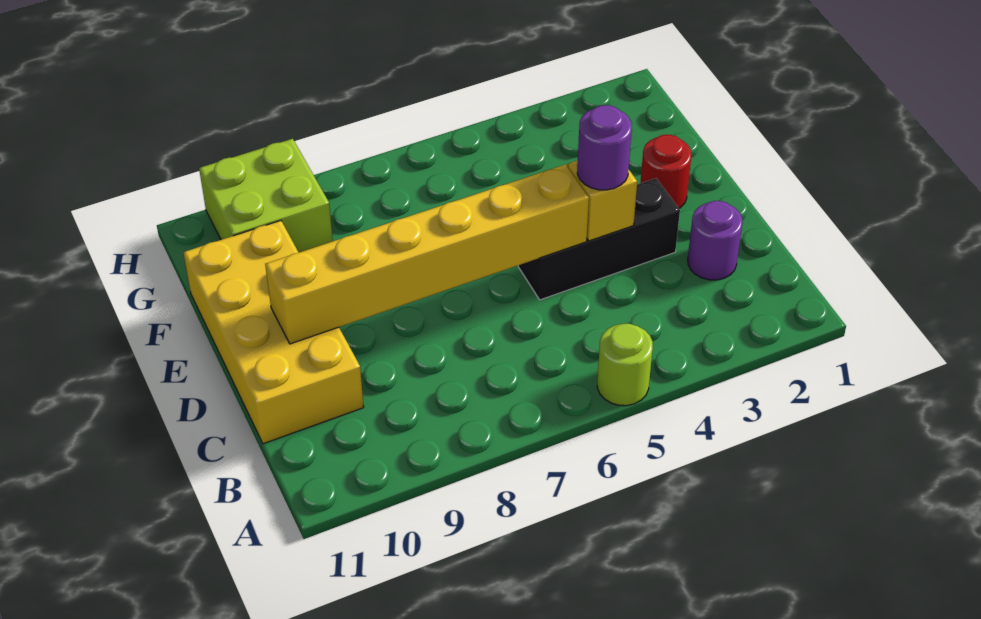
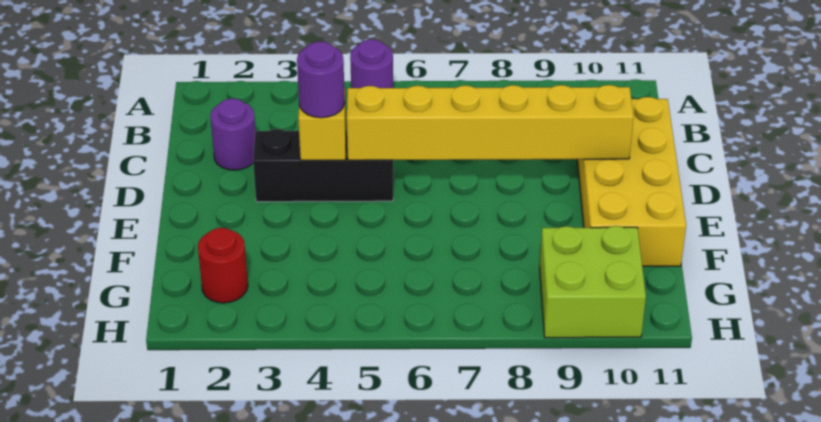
lime round brick A5 level 1 -> purple round brick A5 level 1
red round brick E2 level 1 -> red round brick G2 level 1

